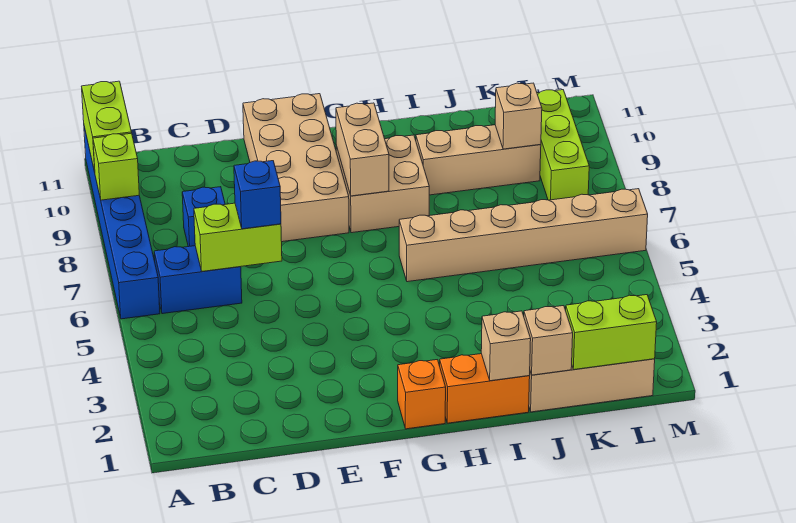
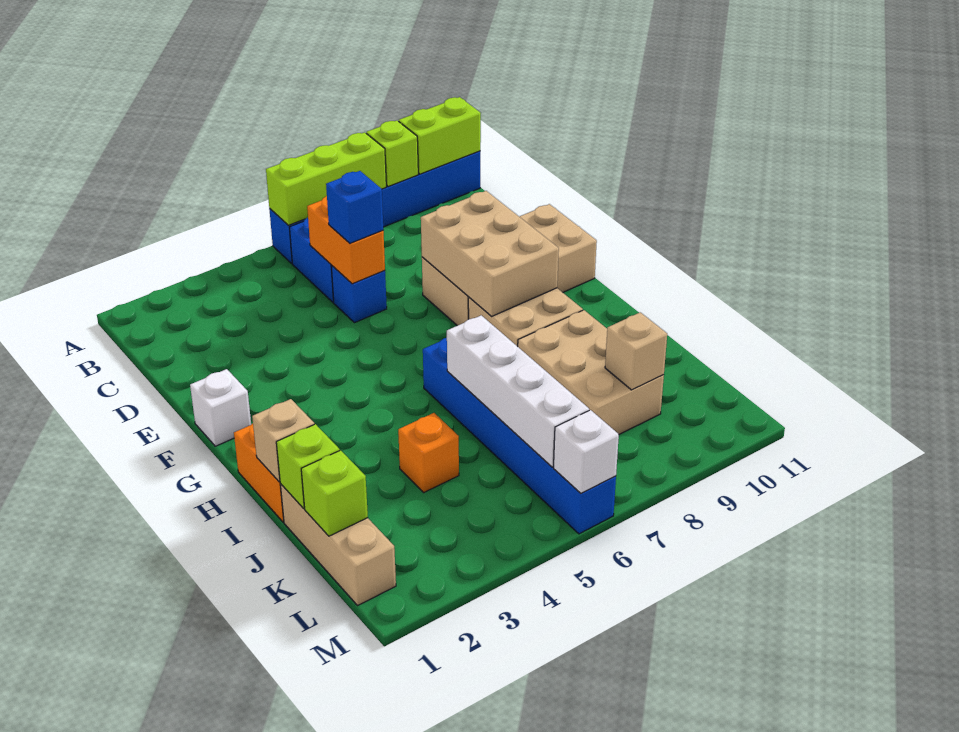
lime brick C6:D6 level 2 -> orange brick C6:D6 level 2
blue brick C8 level 1 -> blue brick D6 level 1
none -> white brick F1 level 1
orange brick G1 level 1 -> orange brick J4 level 1
tan brick G8:G9 level 2 -> tan brick E8:G9 level 2
tan brick H6:M6 level 1 -> blue brick H6:M6 level 1
none -> white brick I6:L6 level 2
tan brick I9:K9 level 1 -> tan brick I8:K9 level 1
tan brick J1 level 2 -> lime brick J1 level 2
lime brick K1:L1 level 2 -> lime brick K1 level 2
lime brick L8:L10 level 1 -> lime brick A6:A8 level 2
none -> white brick M6 level 2

